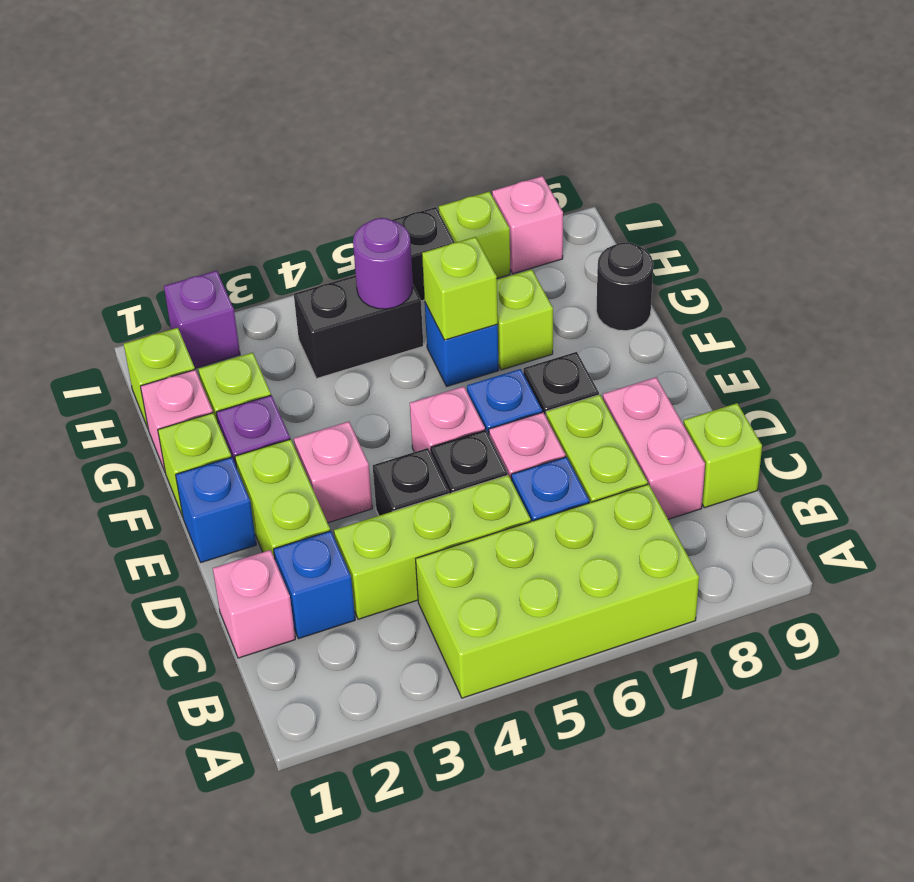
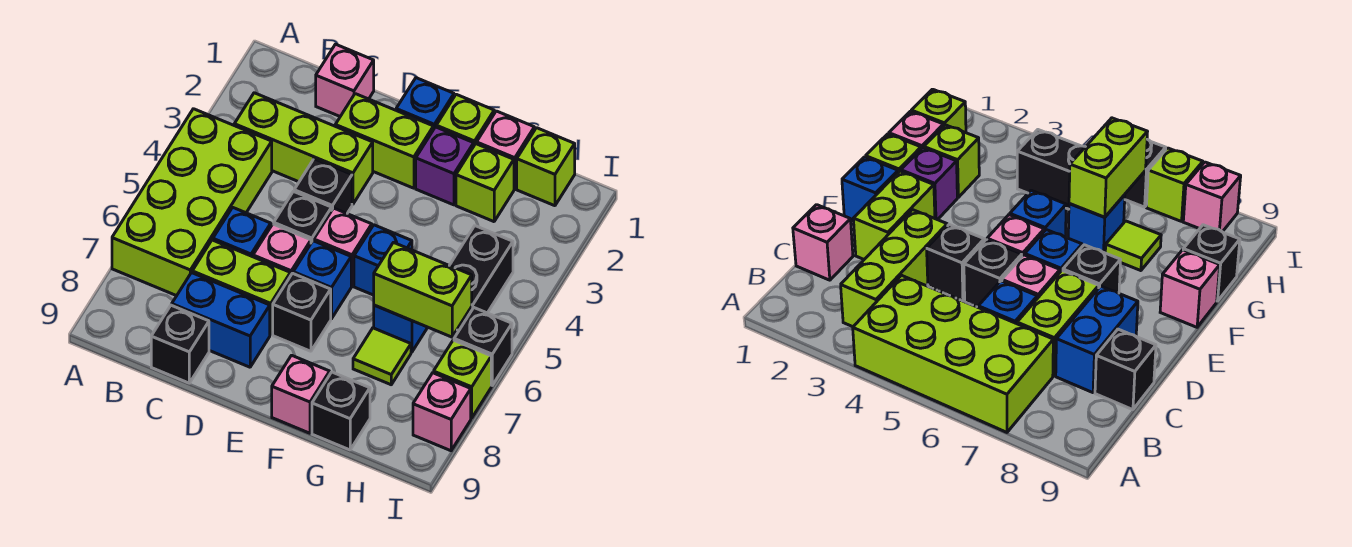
blue brick C2 level 1 -> blue brick F5 level 1
lime brick C3:C5 level 1 -> lime brick B3:D3 level 1
pink brick C8:D8 level 1 -> blue brick C8:D8 level 1
lime brick C9 level 1 -> black brick C9 level 1
pink brick E3 level 1 -> pink brick F9 level 1
lime brick G6 level 2 -> lime brick G6:H6 level 2
lime brick G7 level 1 -> lime tile G7 level 1
black round brick G9 level 1 -> black brick G9 level 1
purple round brick H5 level 2 -> none
purple brick I2 level 1 -> none

